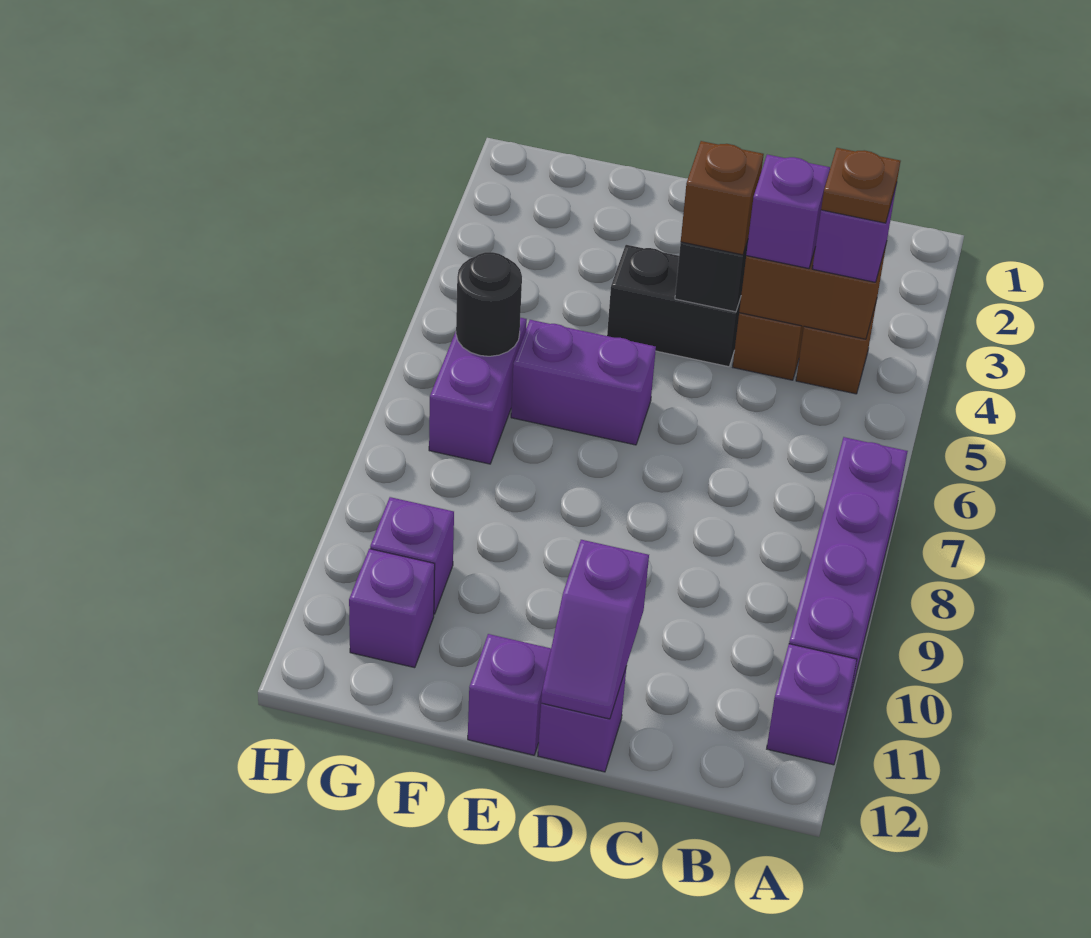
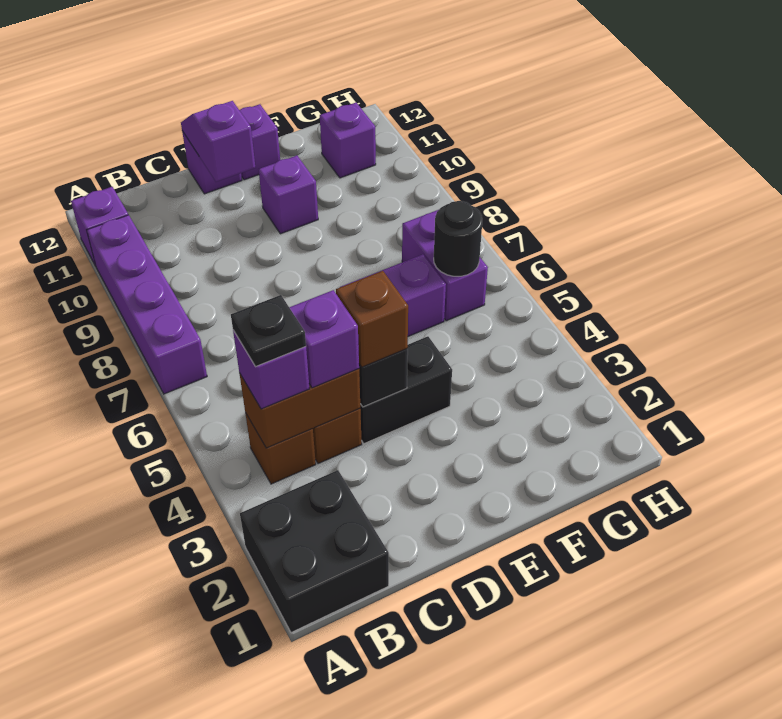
none -> black brick A1:B2 level 1
brown plate B4 level 4 -> black plate B4 level 4
purple brick G10 level 1 -> purple brick E10 level 1

